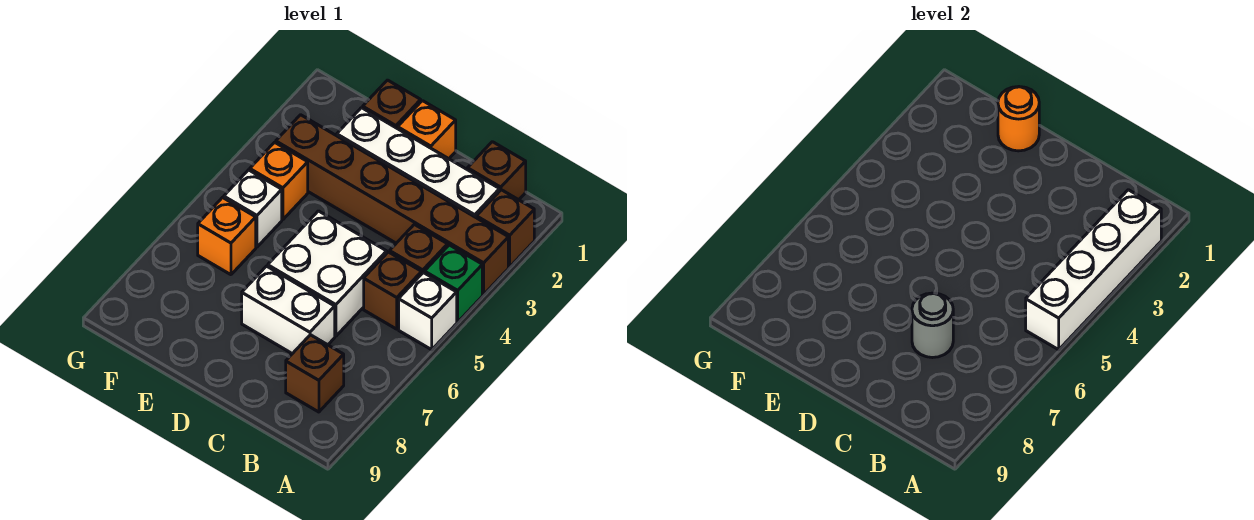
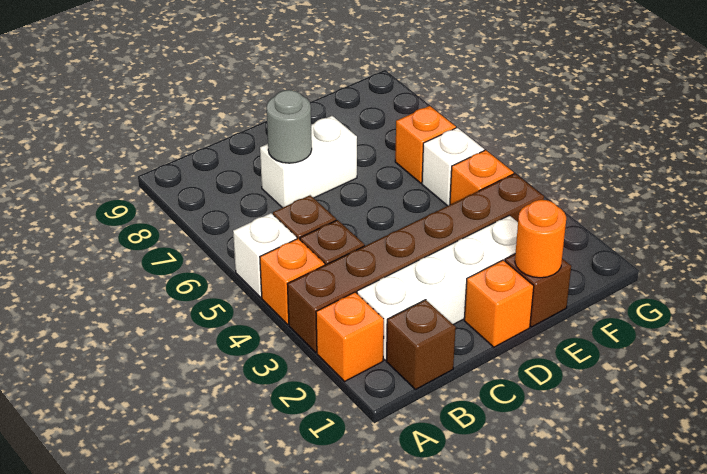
brown brick A2 level 1 -> orange brick A2 level 1
white brick A2:A5 level 2 -> none
green brick A4 level 1 -> orange brick A4 level 1
brown brick B8 level 1 -> none
white brick C5:D6 level 1 -> none

